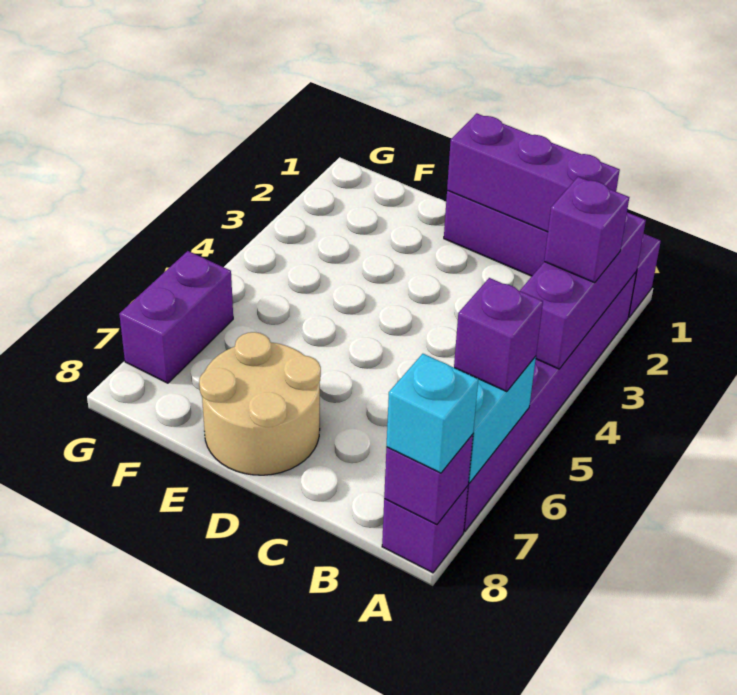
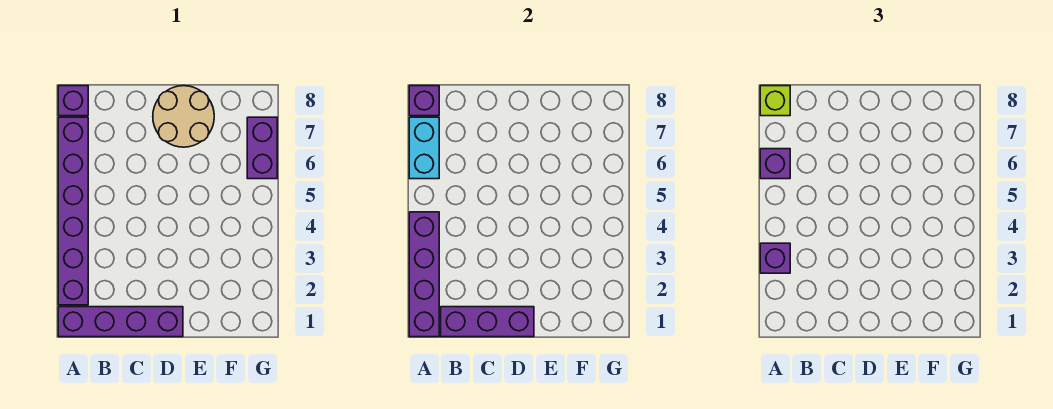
purple brick A2:A4 level 2 -> purple brick A1:A4 level 2
cyan brick A8 level 3 -> lime brick A8 level 3

